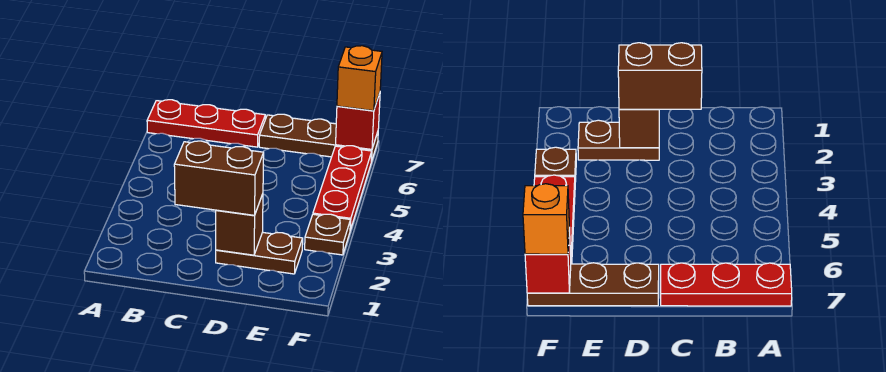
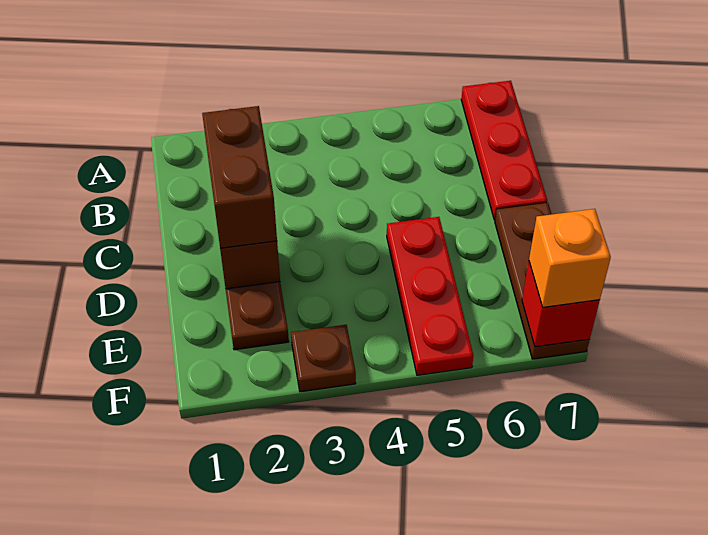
red plate F4:F6 level 1 -> red plate D5:F5 level 1

